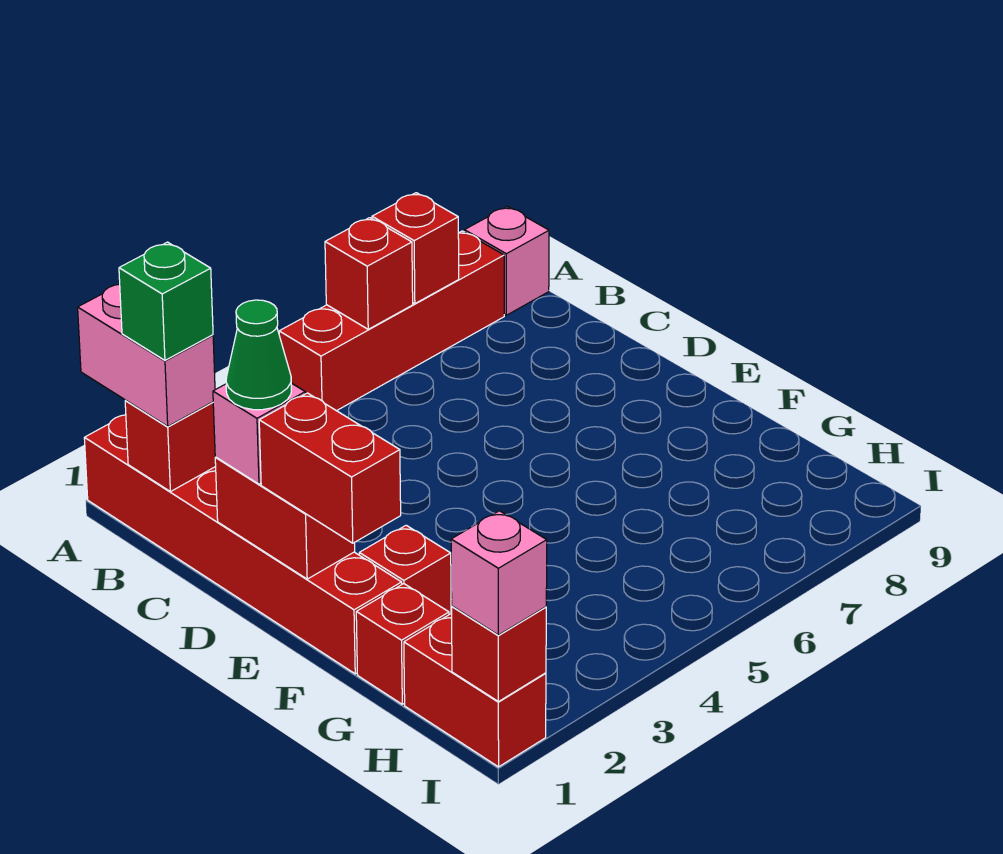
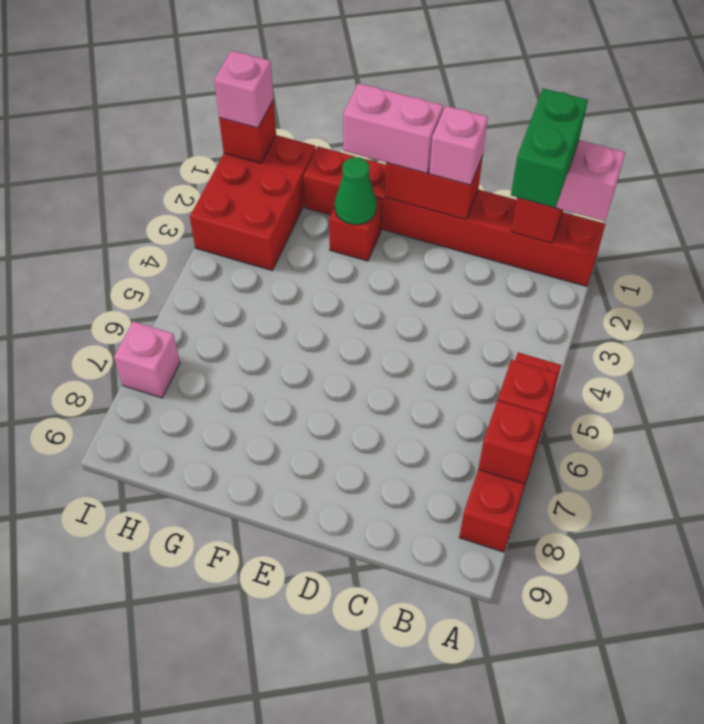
pink brick A9 level 1 -> pink brick I7 level 1
green brick B1 level 4 -> green brick B1:B2 level 4
green cone D1 level 4 -> green cone F2 level 2
red brick E1:F1 level 3 -> pink brick E1:F1 level 3
red brick H1:I1 level 1 -> red brick H1:I3 level 1

